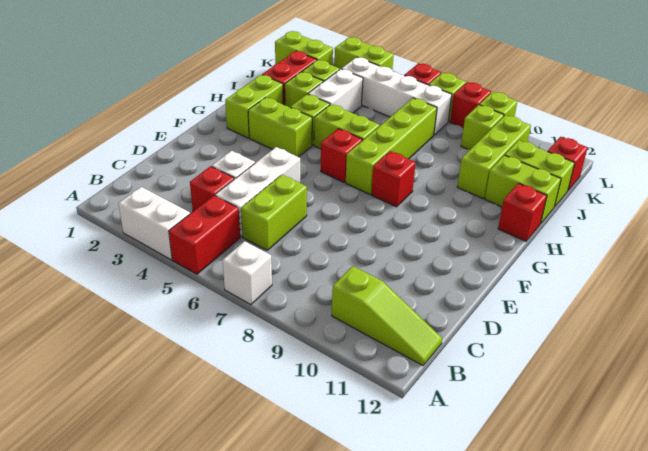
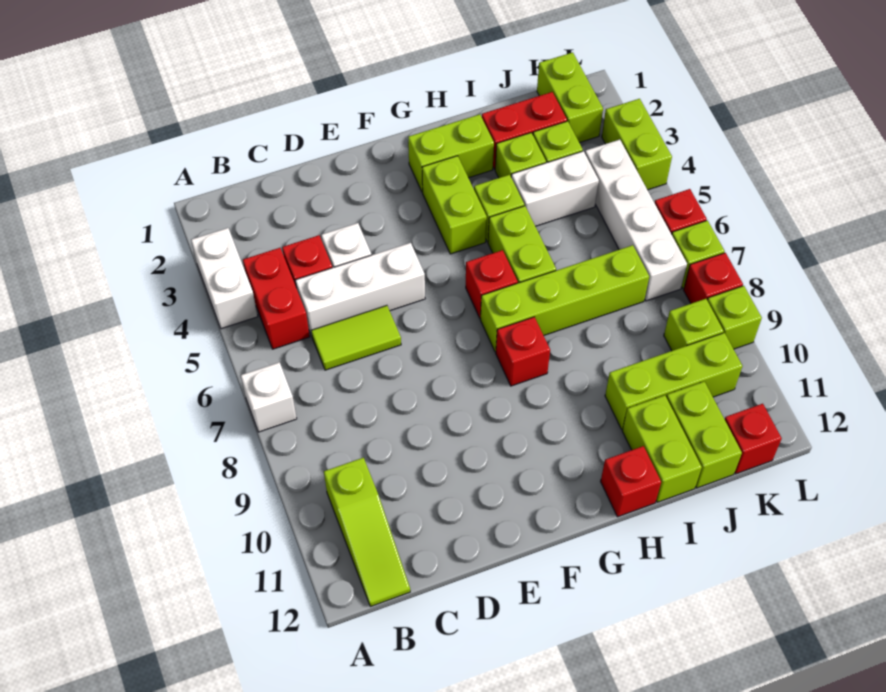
red brick A5:B5 level 1 -> red brick B4:B5 level 1
lime brick C6:D6 level 1 -> lime tile C6:D6 level 1

